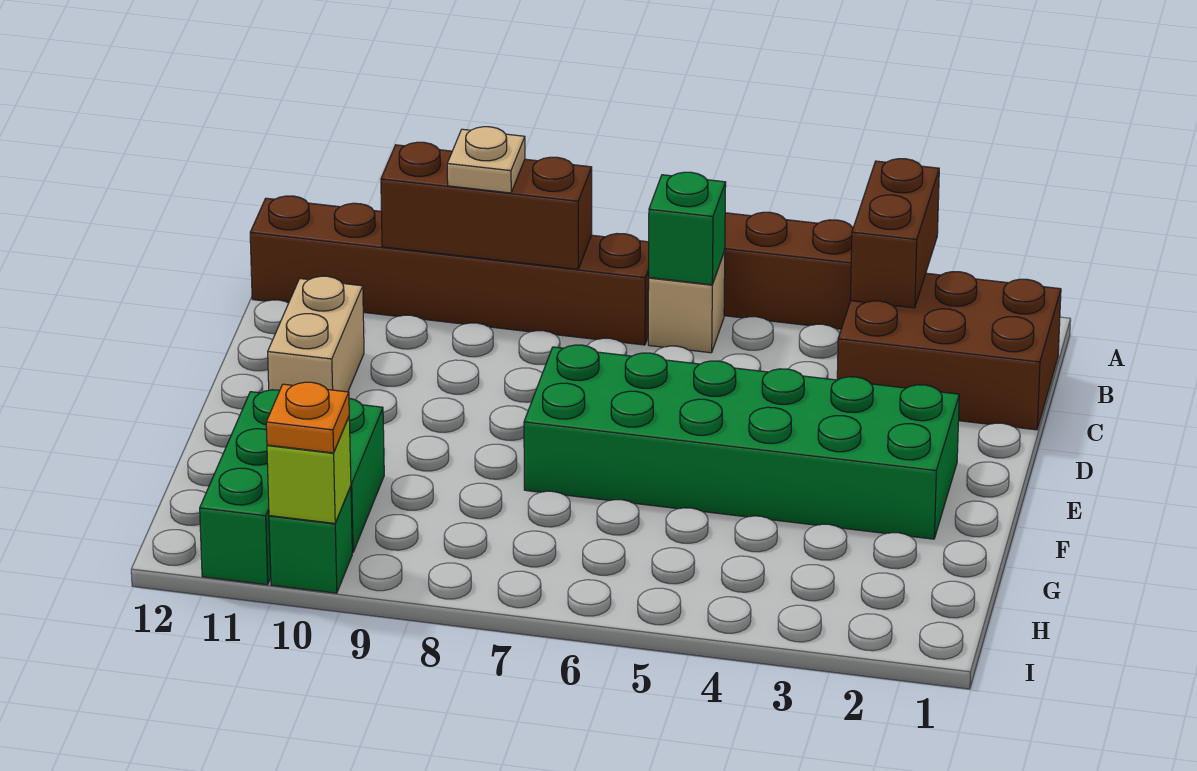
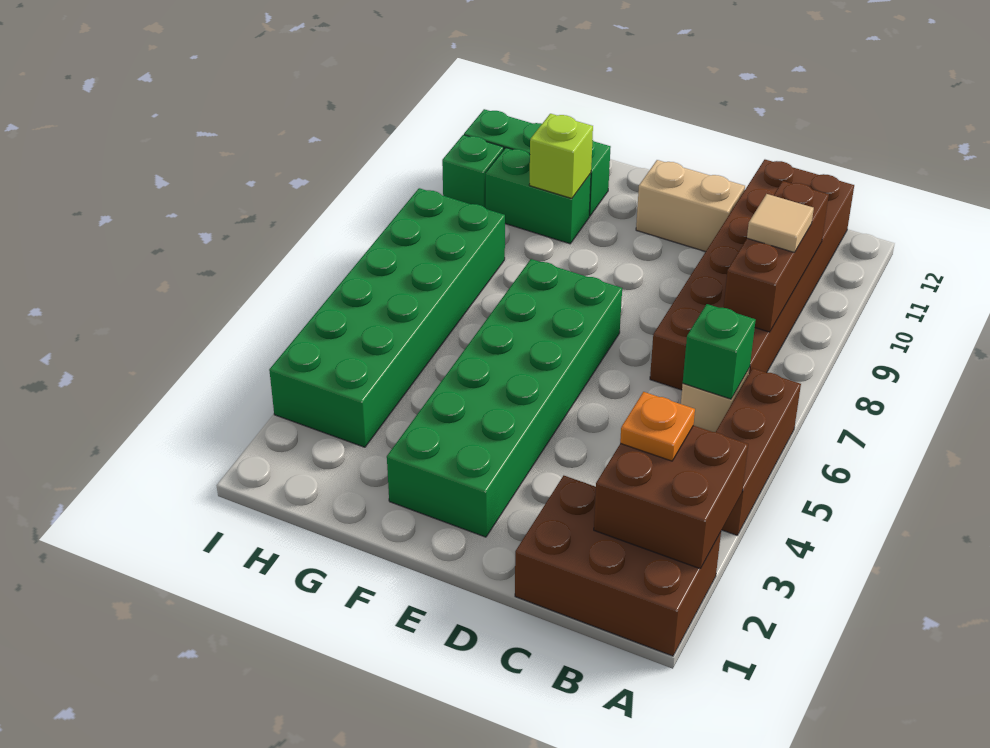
brown brick A3:B3 level 2 -> brown brick A2:B3 level 2
brown brick B1:C3 level 1 -> brown brick A1:C2 level 1
brown brick B7:B12 level 1 -> brown brick B7:C12 level 1
tan plate B9 level 3 -> tan tile B9 level 3
none -> green brick H3:I8 level 1
lime brick I10 level 2 -> lime brick G10 level 2
orange plate I10 level 3 -> orange plate B3 level 3

